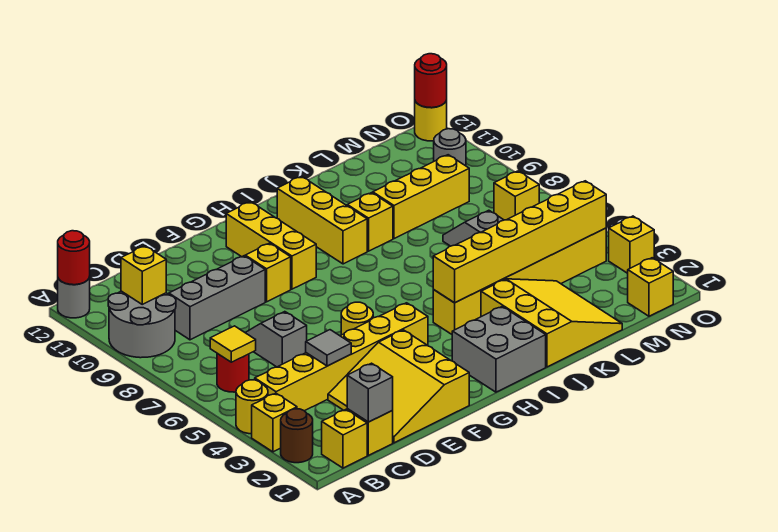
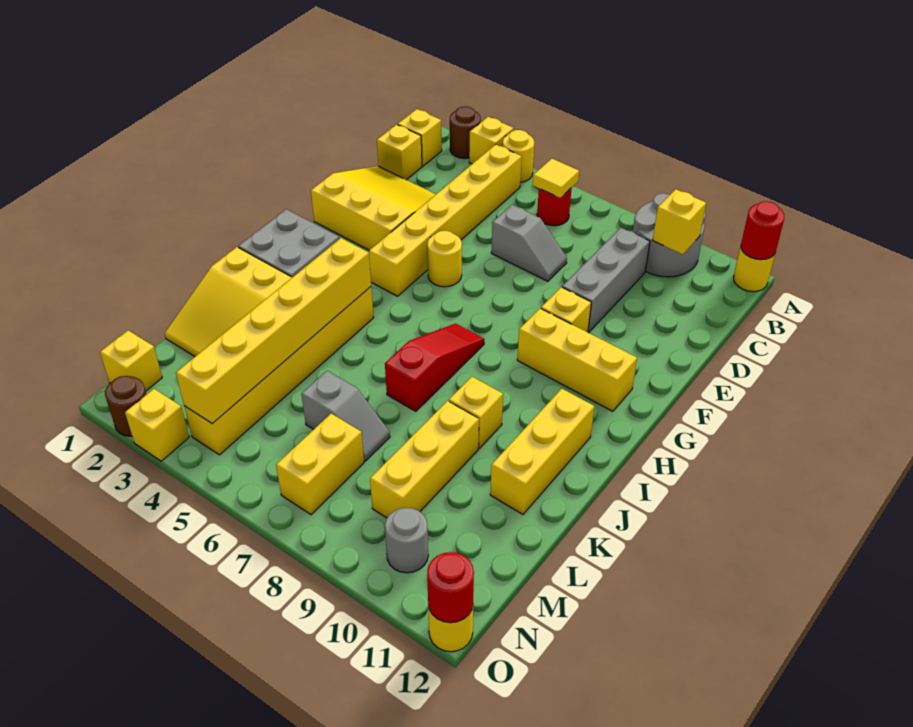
grey round brick A12 level 1 -> yellow round brick A12 level 1
grey brick C1 level 2 -> none
grey tile D4 level 2 -> none
none -> red slope H7:J7 level 1 top J
yellow brick I9:I11 level 1 -> yellow brick I11:K11 level 1
yellow brick N7 level 1 -> yellow brick M7:N7 level 1
none -> brown round brick O2 level 1

